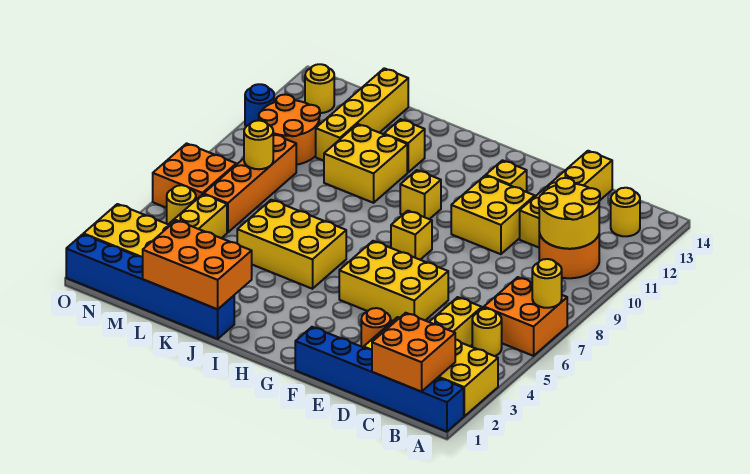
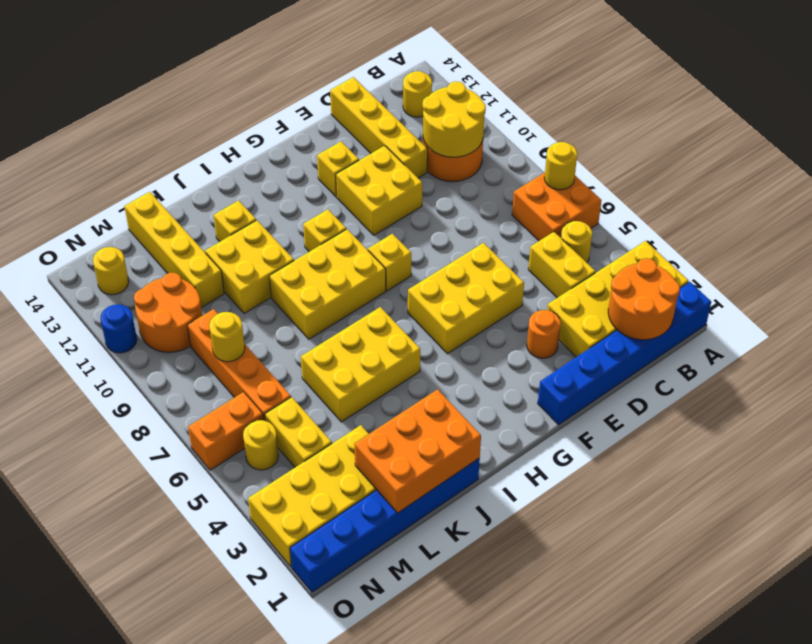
orange brick B1:C2 level 2 -> orange round brick B1:C2 level 2
none -> yellow brick H8:J9 level 1
orange brick N6:O7 level 1 -> orange brick N6:O6 level 1

